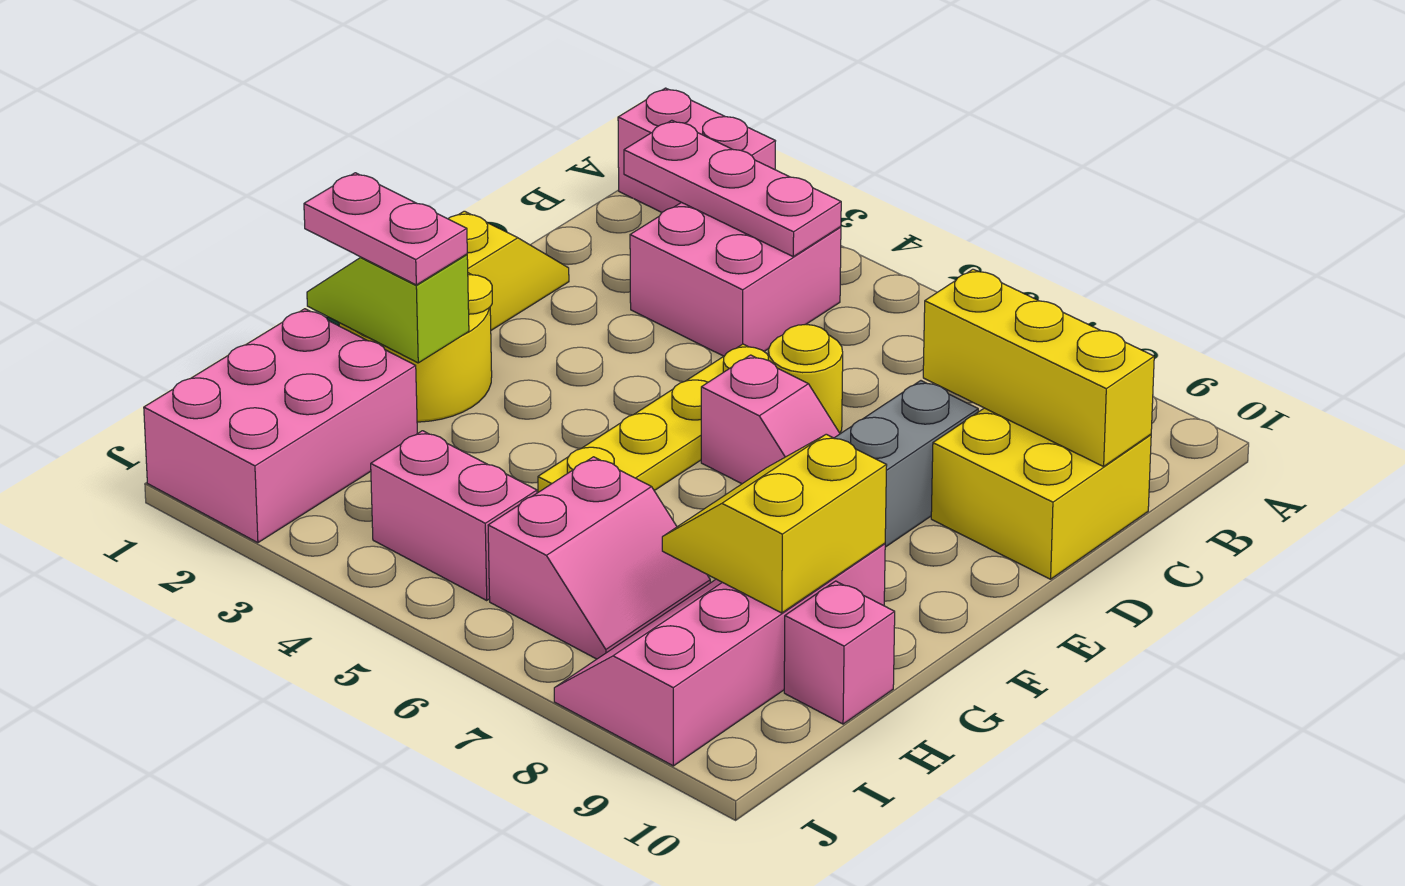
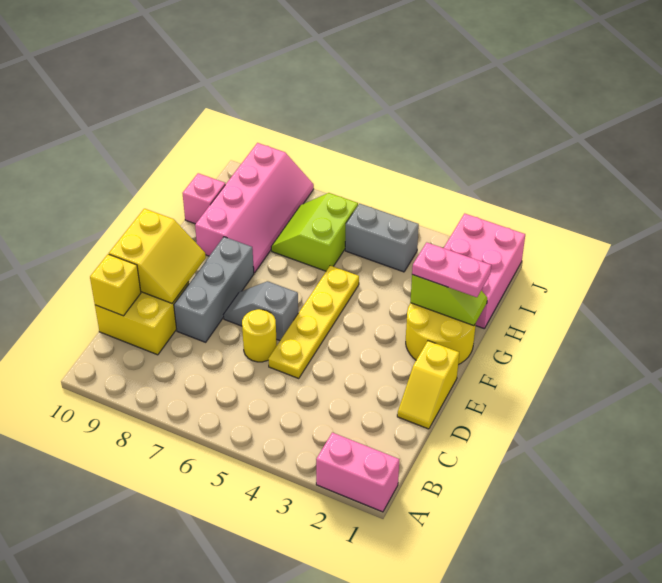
pink plate B2:B4 level 2 -> none
pink brick B3:C4 level 1 -> none
yellow brick C8:C10 level 2 -> yellow brick C10 level 2
pink slope E6:E7 level 1 top 6 -> grey slope E6:E7 level 1 top 6
yellow slope G8:H9 level 2 top 9 -> yellow slope D9:E10 level 2 top 10
pink slope H6:I7 level 1 top 6 -> lime slope H6:I7 level 1 top 6
pink brick I4:I5 level 1 -> grey brick I4:I5 level 1

